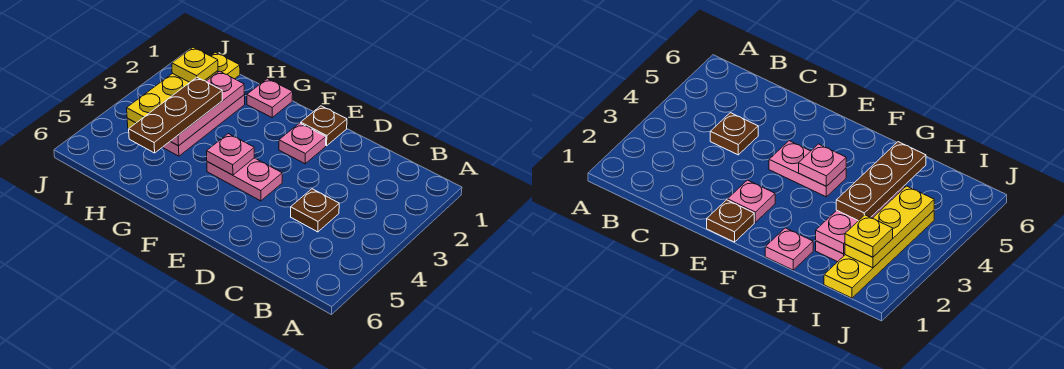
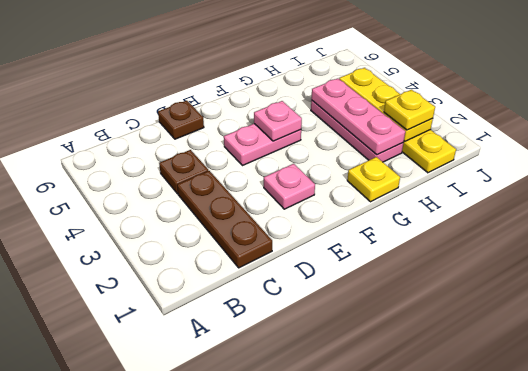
brown plate E1 level 1 -> brown plate D6 level 1
pink plate G1 level 1 -> yellow plate G1 level 1
brown plate H3:H5 level 3 -> brown plate C1:C3 level 1

